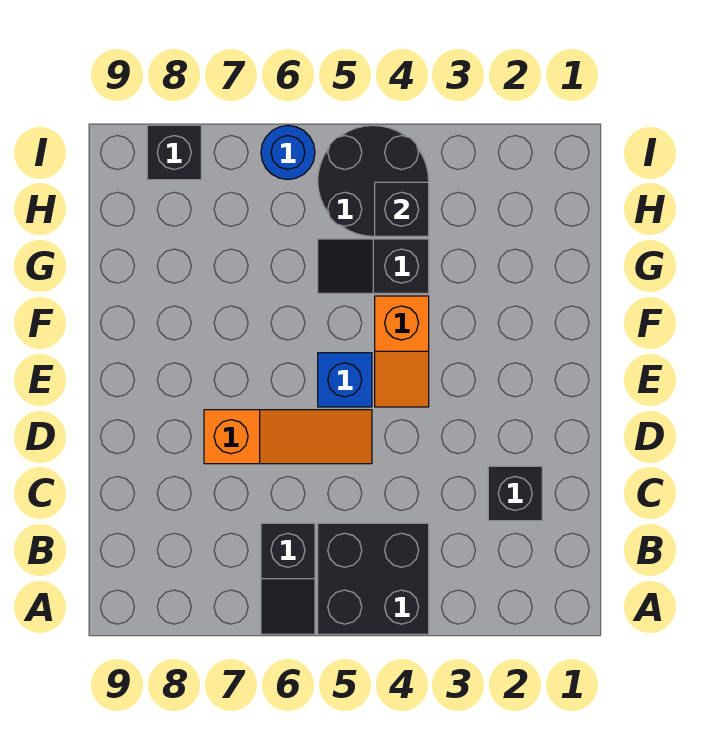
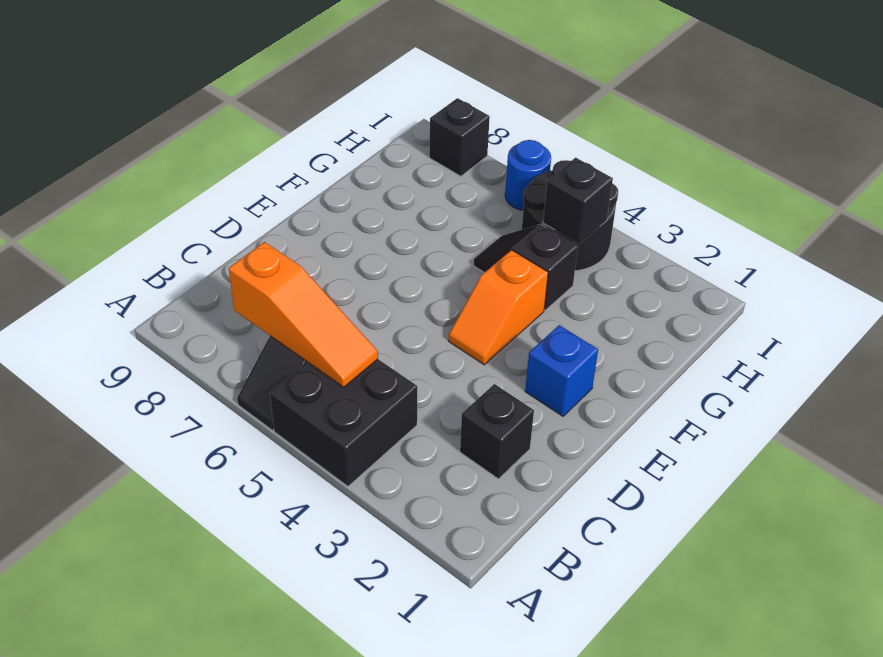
orange slope D5:D7 level 1 top 7 -> orange slope B5:B7 level 2 top 7
blue brick E5 level 1 -> blue brick E2 level 1

